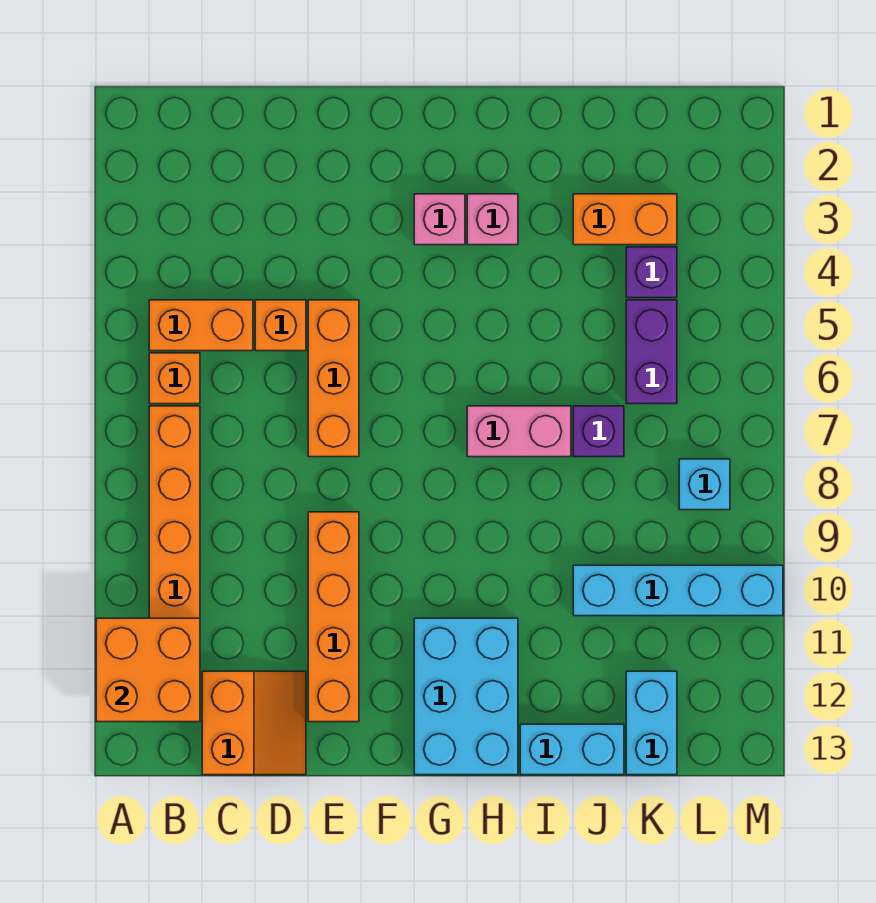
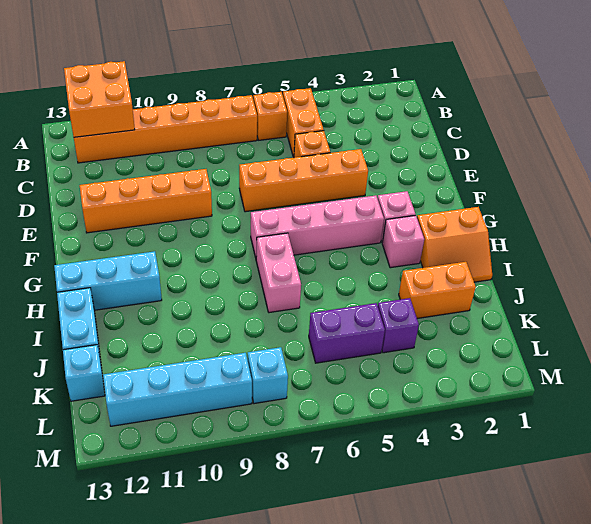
orange slope C12:D13 level 1 top C -> orange slope H1:I2 level 1 top H
orange brick E5:E7 level 1 -> orange brick E4:E7 level 1
none -> pink brick G4:G7 level 1
cyan brick G11:H13 level 1 -> cyan brick H11:H13 level 1
orange brick J3:K3 level 1 -> orange brick J2:J3 level 1
purple brick J7 level 1 -> none
cyan brick J10:M10 level 1 -> cyan brick L9:L12 level 1
cyan brick K12:K13 level 1 -> cyan brick K13 level 1

